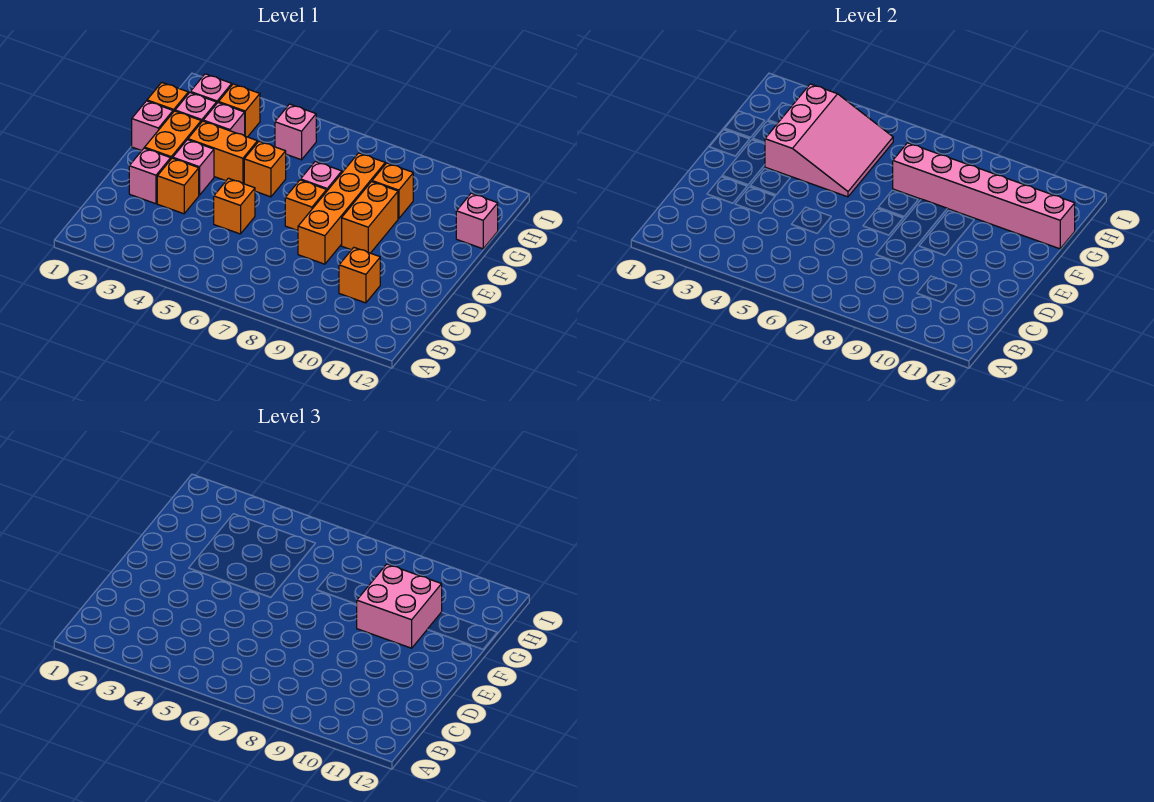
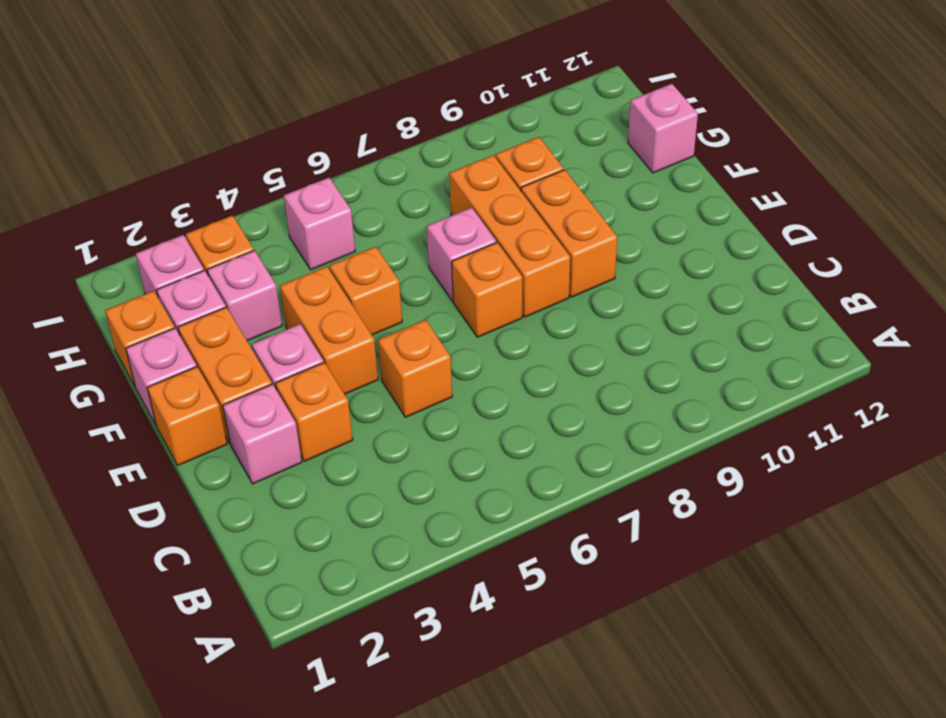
orange brick C10 level 1 -> orange brick E1 level 1
orange brick D8:G8 level 1 -> orange brick E8:G8 level 1
orange brick F3:F4 level 1 -> orange brick E4:F4 level 1
pink slope F3:H5 level 2 top 3 -> none
pink brick F9:G10 level 3 -> none
pink brick G7:G12 level 2 -> none

